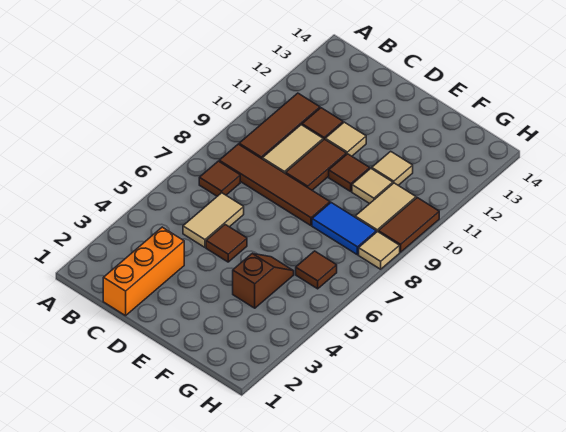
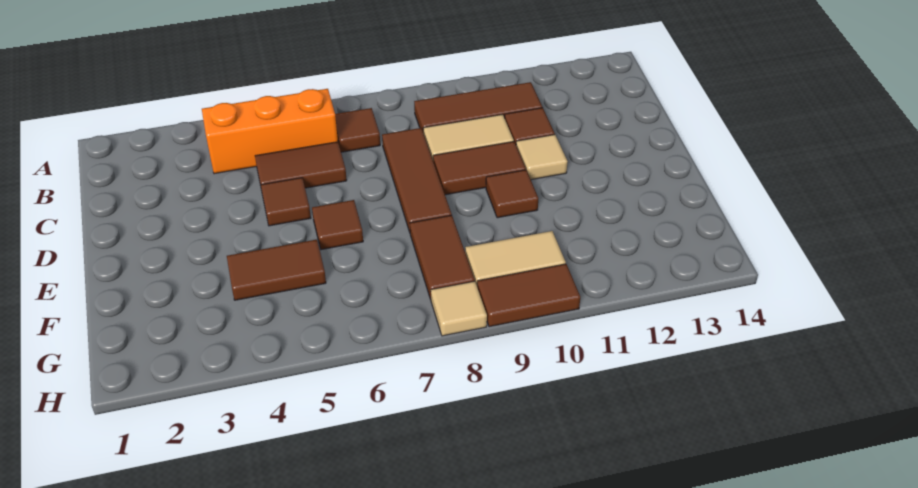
brown tile B8:E8 level 1 -> brown tile C8:E8 level 1
orange brick C1:C3 level 1 -> orange brick B4:B6 level 1
tan tile C5:C6 level 1 -> brown tile C5:C6 level 1
brown slope F4:F5 level 1 top 4 -> brown tile F4:F5 level 1
blue tile F8:G8 level 1 -> brown tile F8:G8 level 1
tan tile F10 level 1 -> none
tan tile F11 level 1 -> none
brown tile G6 level 1 -> brown tile E6 level 1

